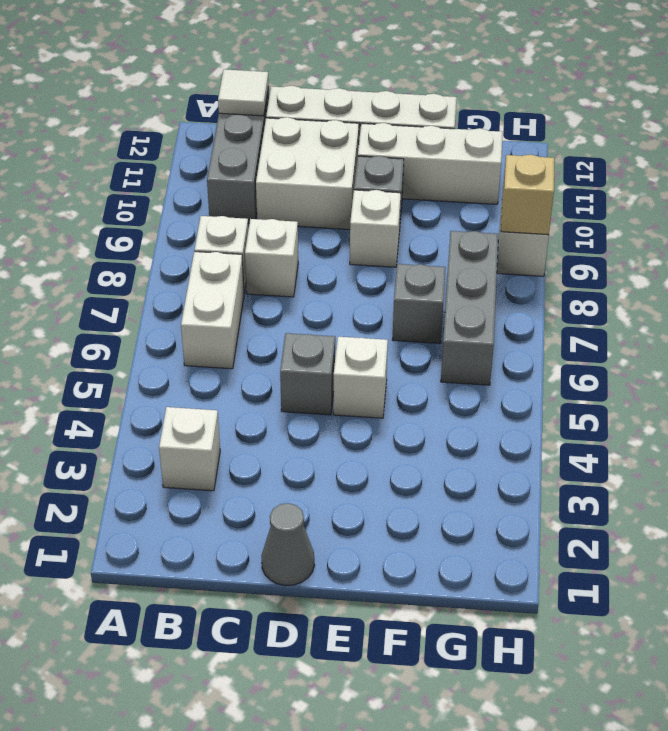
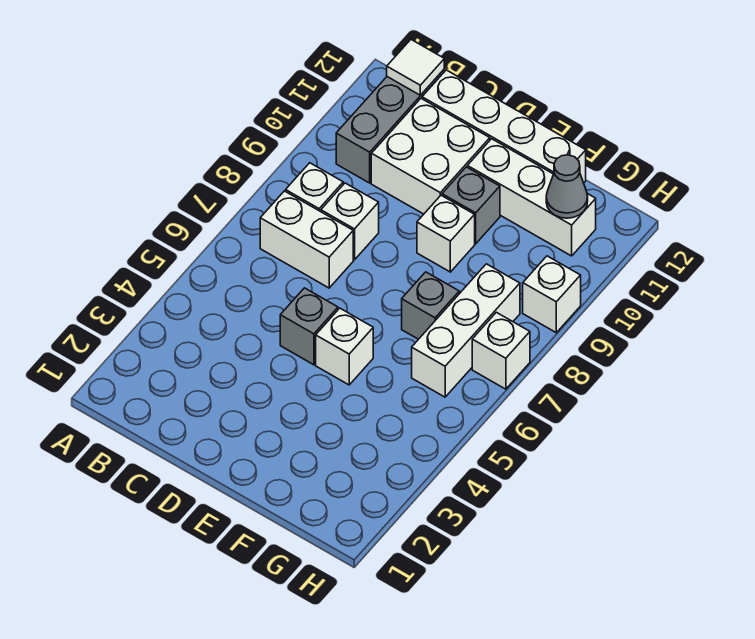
white brick B3 level 1 -> white brick H7 level 1
white brick B6:B7 level 1 -> white brick B7:C7 level 1
grey cone D1 level 1 -> grey cone G11 level 2
grey brick G6:G8 level 1 -> white brick G6:G8 level 1
tan brick H9 level 2 -> none

